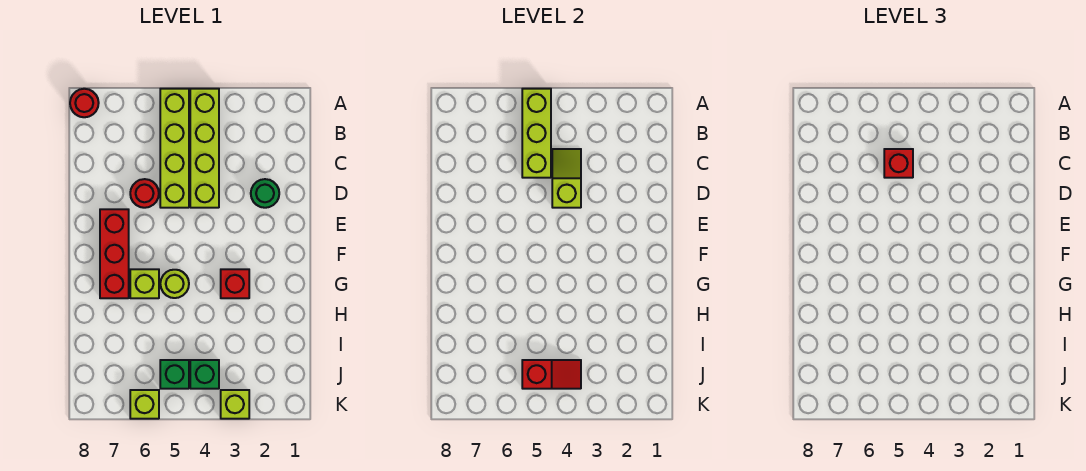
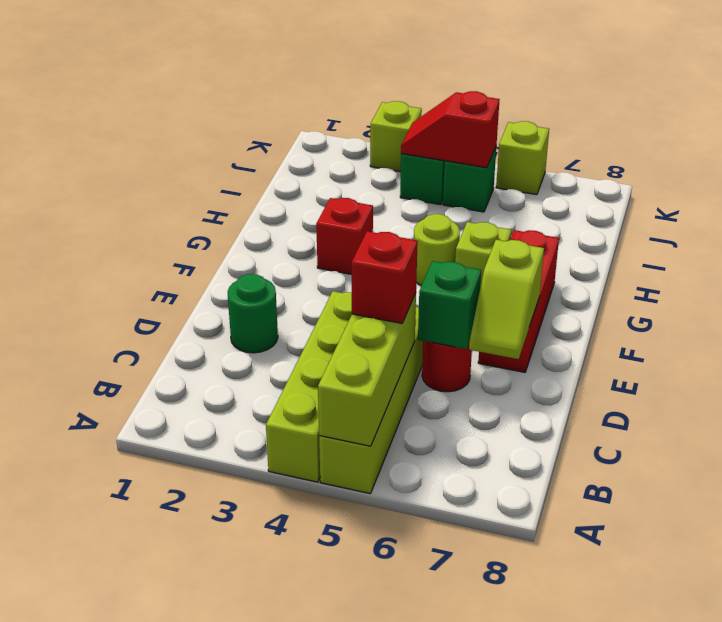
red round brick A8 level 1 -> none
lime slope C4:D4 level 2 top D -> lime slope D7:E7 level 2 top E
none -> green brick D6 level 2

